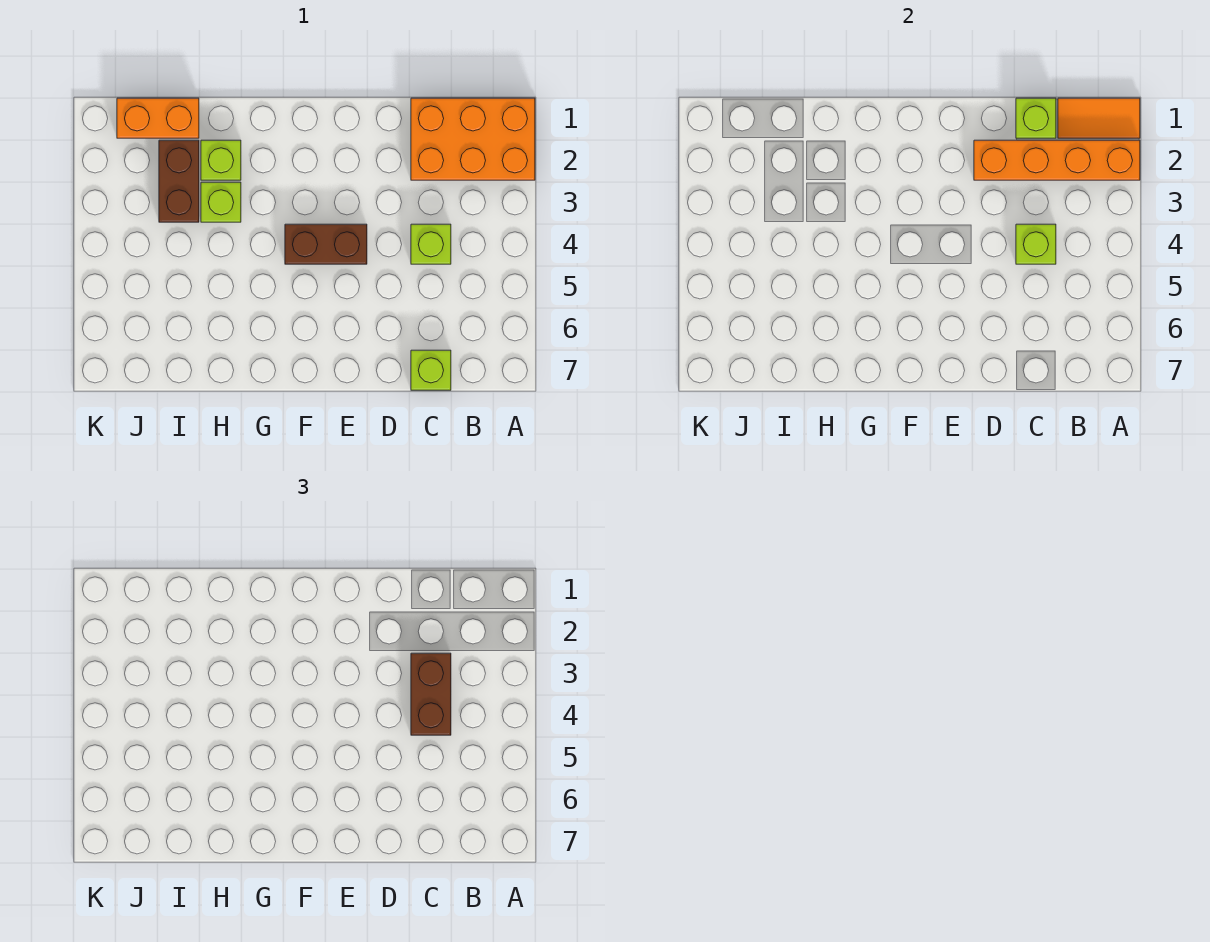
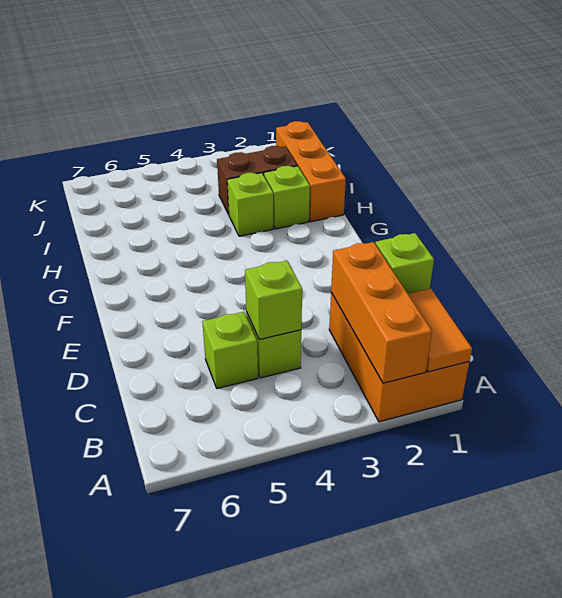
orange brick A2:D2 level 2 -> orange brick A2:C2 level 2
brown brick C3:C4 level 3 -> none
lime brick C7 level 1 -> lime brick C5 level 1
brown brick E4:F4 level 1 -> none
orange brick I1:J1 level 1 -> orange brick H1:J1 level 1

